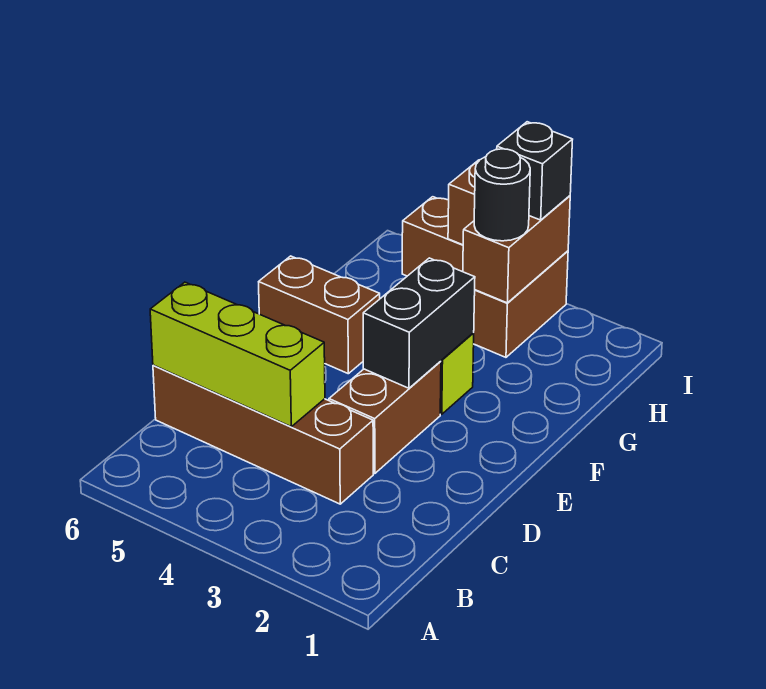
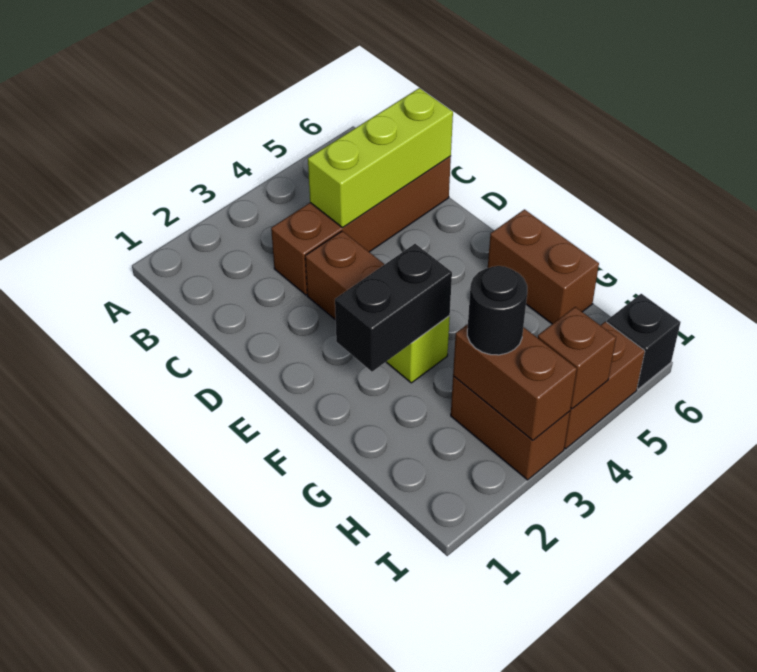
black brick E3:F3 level 2 -> black brick F2:F3 level 2
brown brick F5:F6 level 1 -> brown brick F6:G6 level 1
black brick I3 level 3 -> black brick I6 level 1

